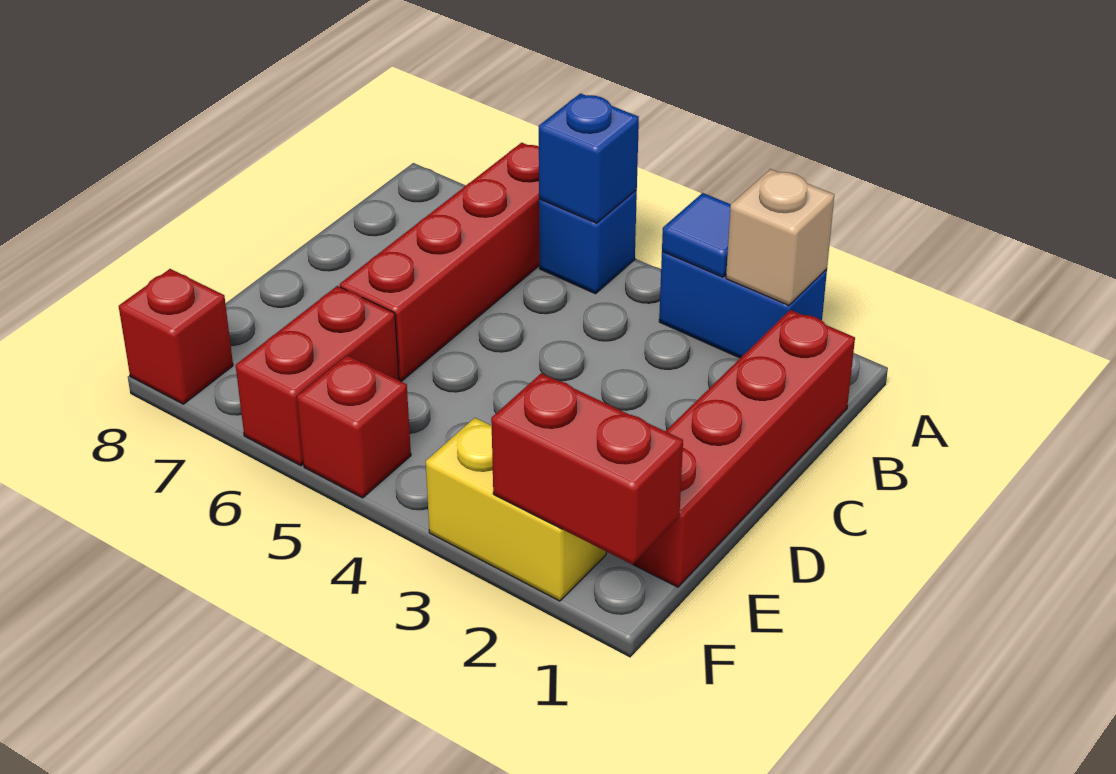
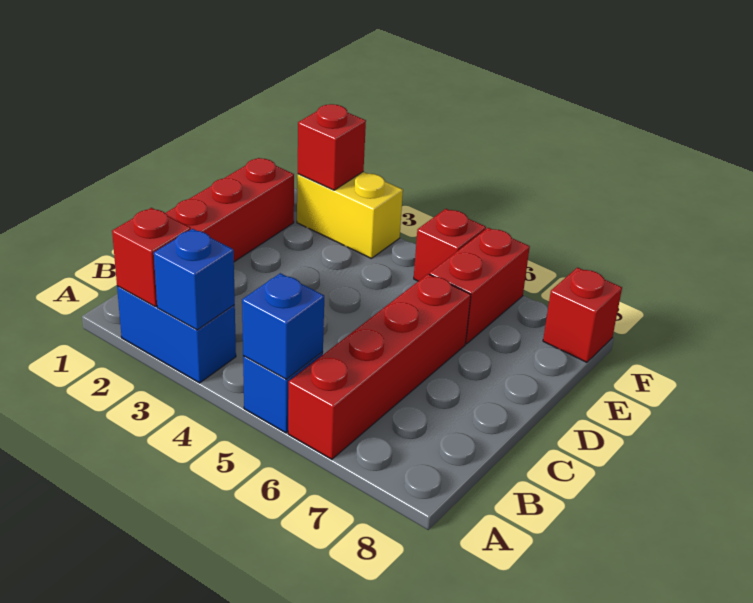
tan brick A2 level 2 -> red brick A2 level 2
blue tile A3 level 2 -> blue brick A3 level 2
red brick F1:F2 level 2 -> red brick F2 level 2

